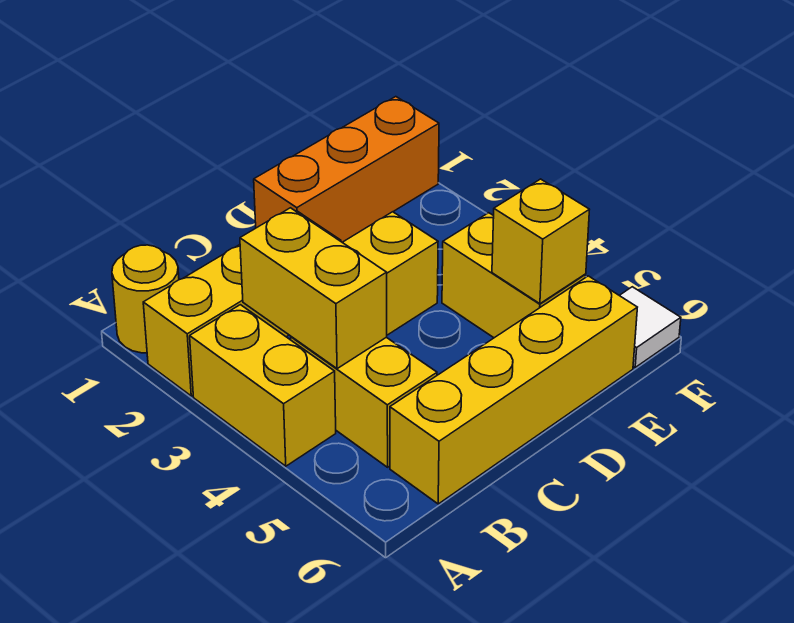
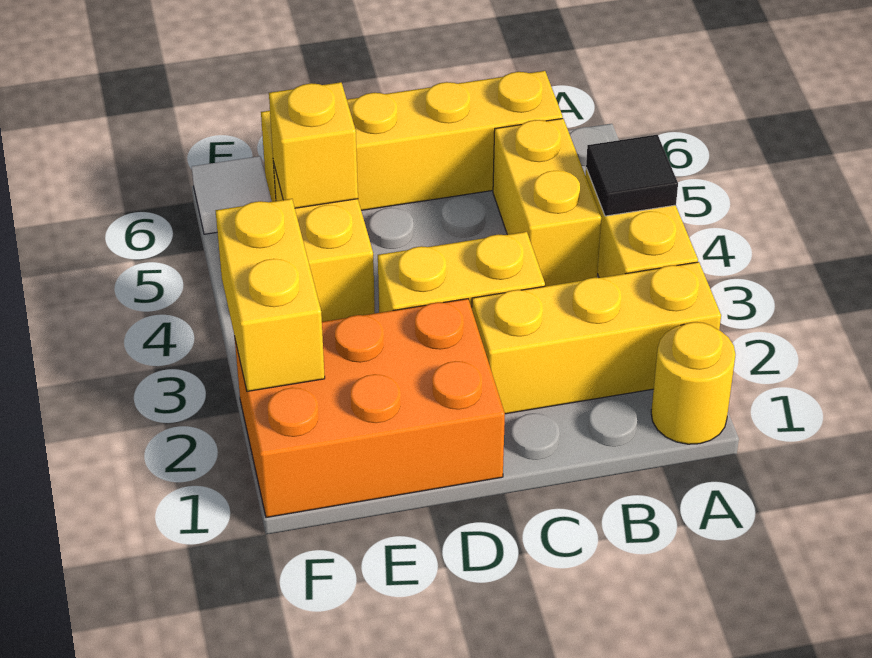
none -> black tile A4 level 2
yellow brick B3:B4 level 2 -> yellow brick F2:F3 level 2
orange brick D1:F1 level 1 -> orange brick D1:F2 level 1

